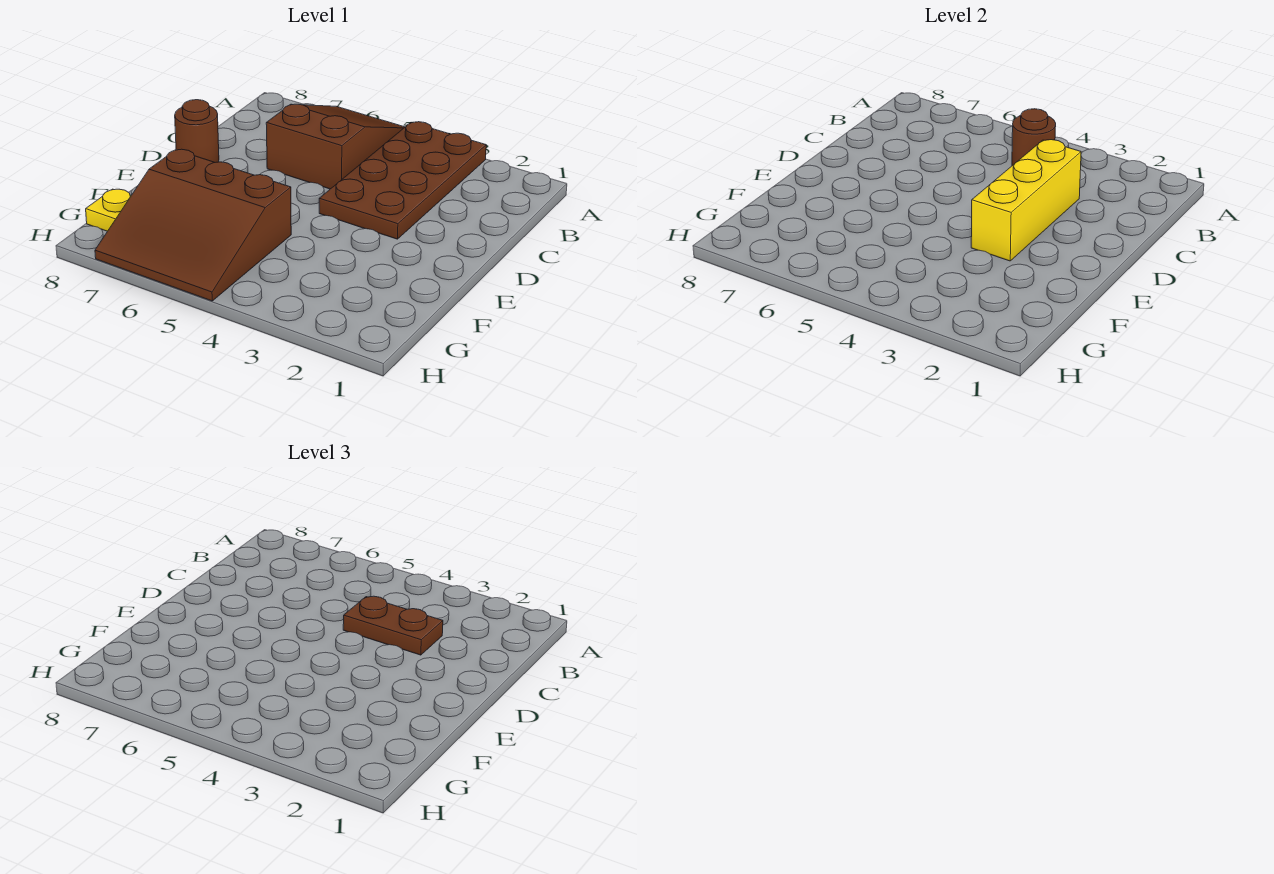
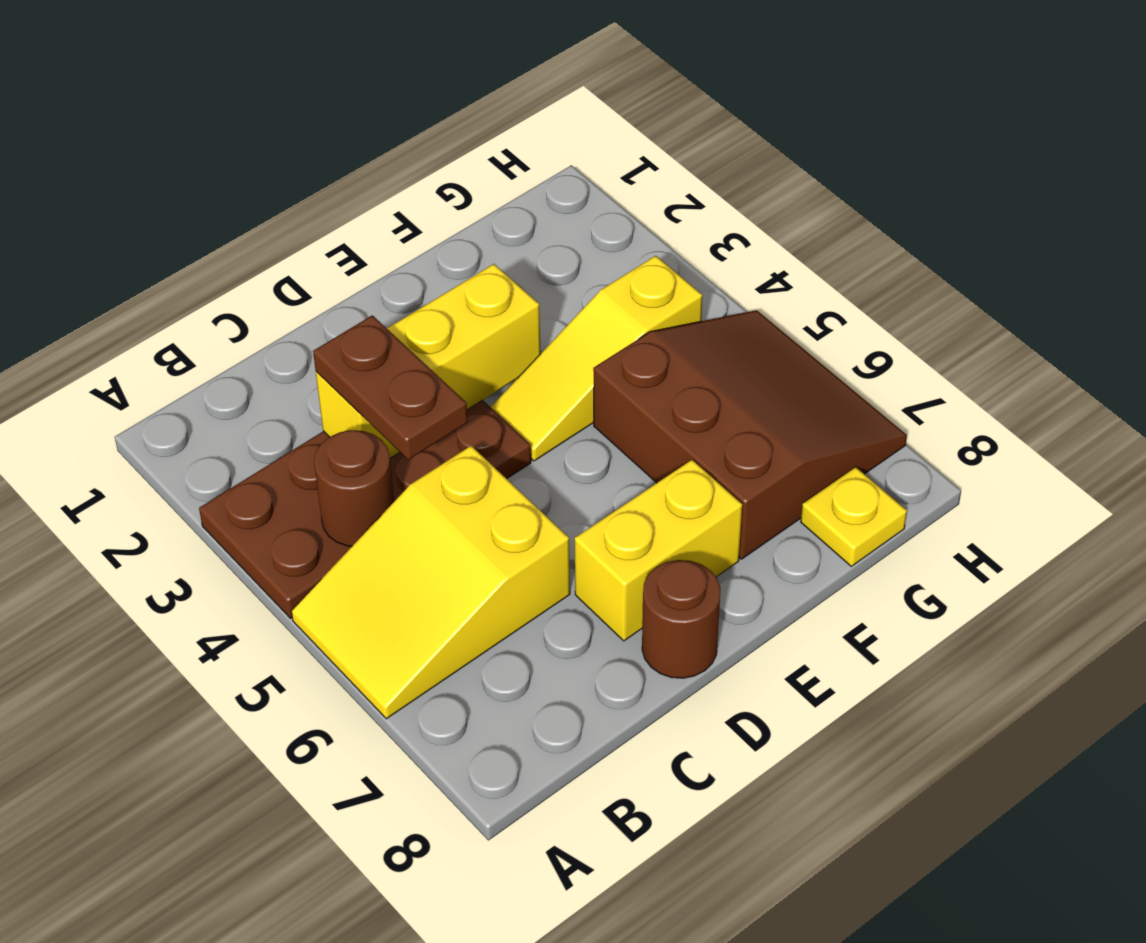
brown slope A5:C6 level 1 top C -> yellow slope A5:C6 level 1 top C
none -> yellow brick D7:E7 level 1
none -> yellow slope E4:G4 level 1 top G

